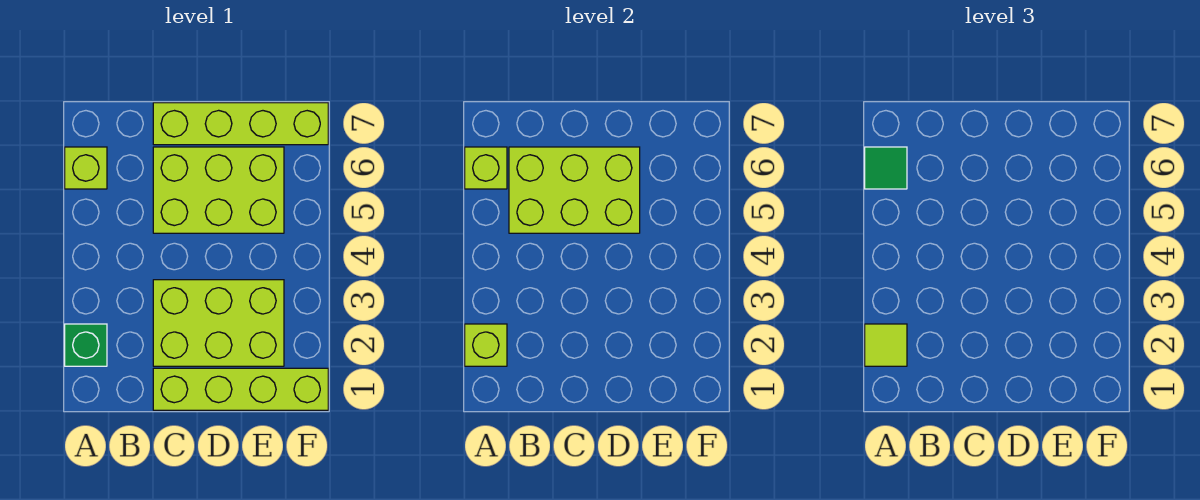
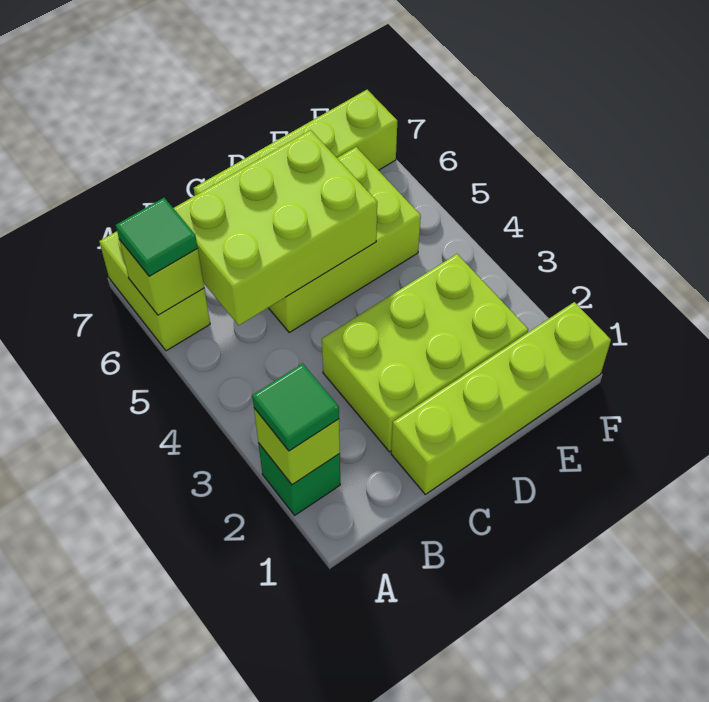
lime tile A2 level 3 -> green tile A2 level 3
lime brick A6 level 1 -> lime brick A6:A7 level 1

